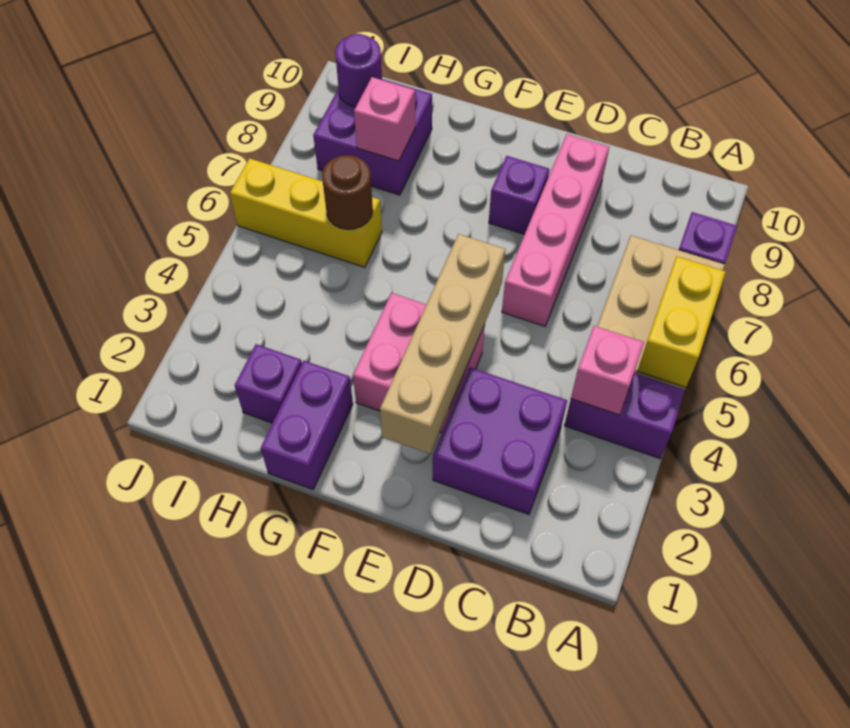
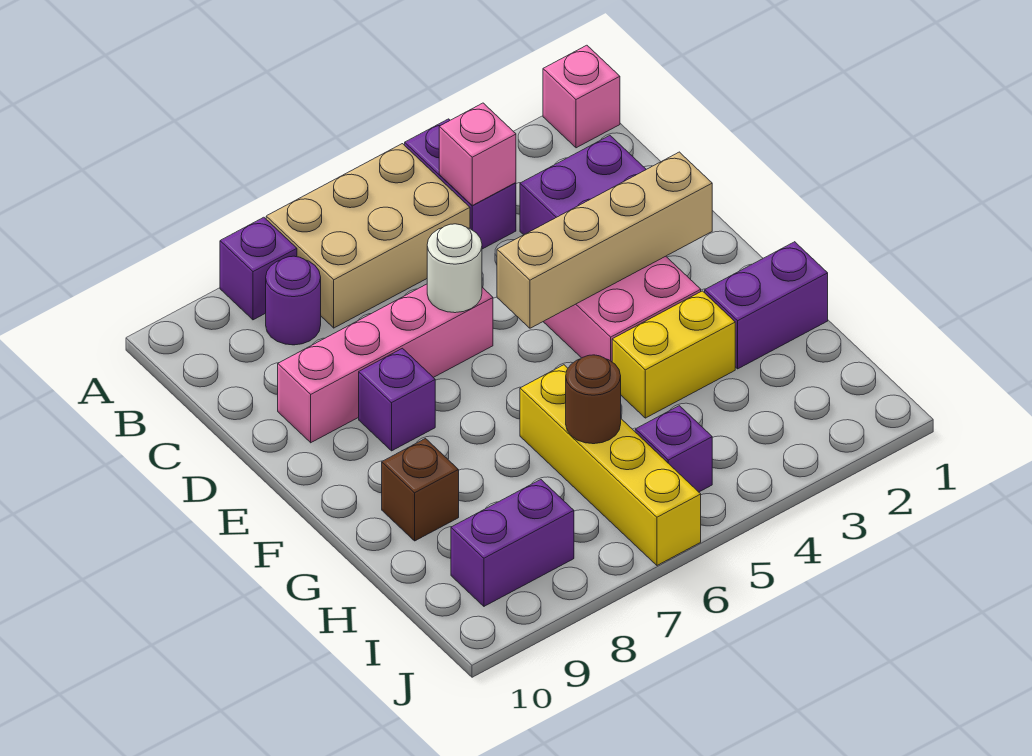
yellow brick A5:A6 level 2 -> yellow brick G3:G4 level 1
none -> white round brick D6 level 2
none -> brown brick G9 level 1
purple brick H2 level 1 -> purple brick I5 level 1
yellow brick H6:J6 level 1 -> yellow brick G6:J6 level 1
purple brick H8:I9 level 1 -> purple brick I8:I9 level 1
pink brick H8 level 2 -> pink brick A1 level 1
purple round brick I9 level 2 -> purple round brick B8 level 1

